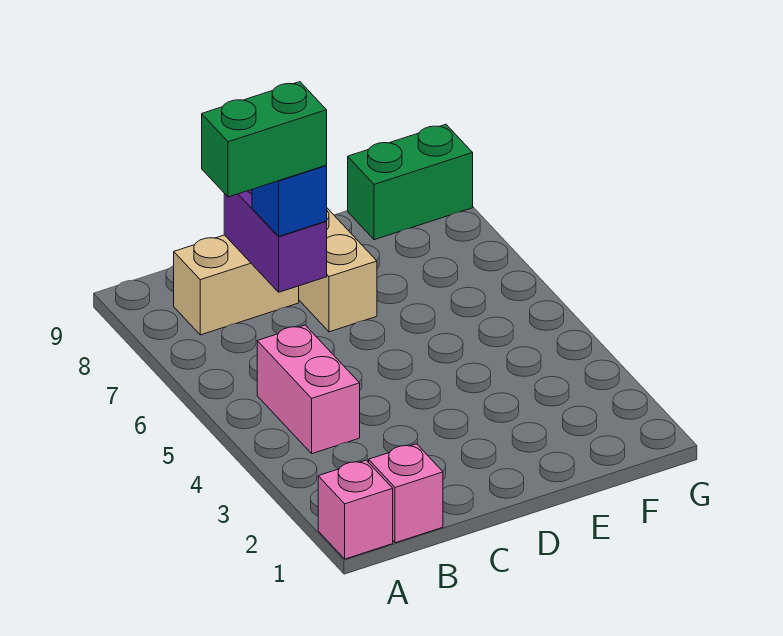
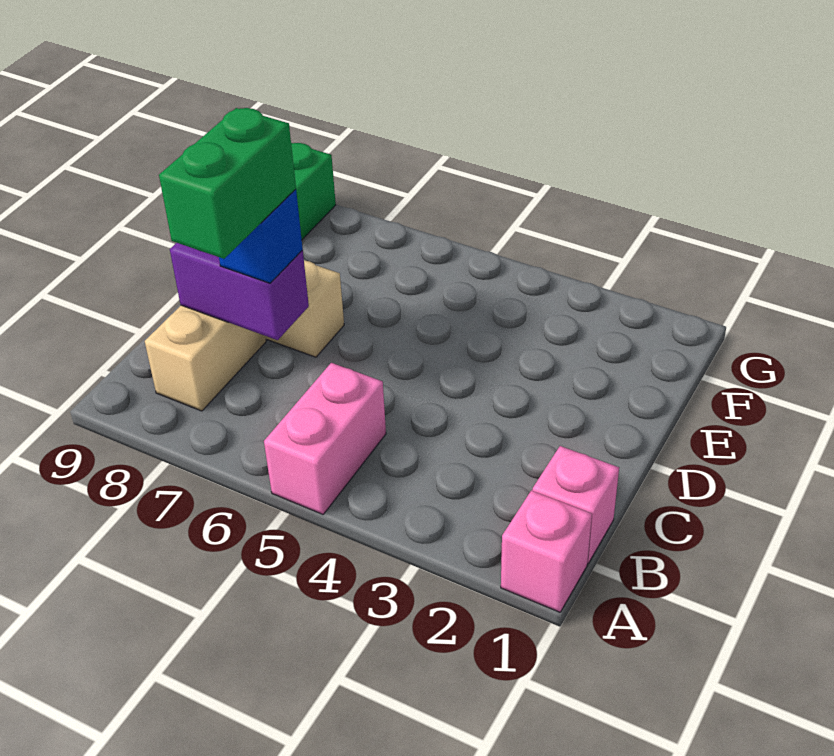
pink brick B4:B5 level 1 -> pink brick A5:B5 level 1

